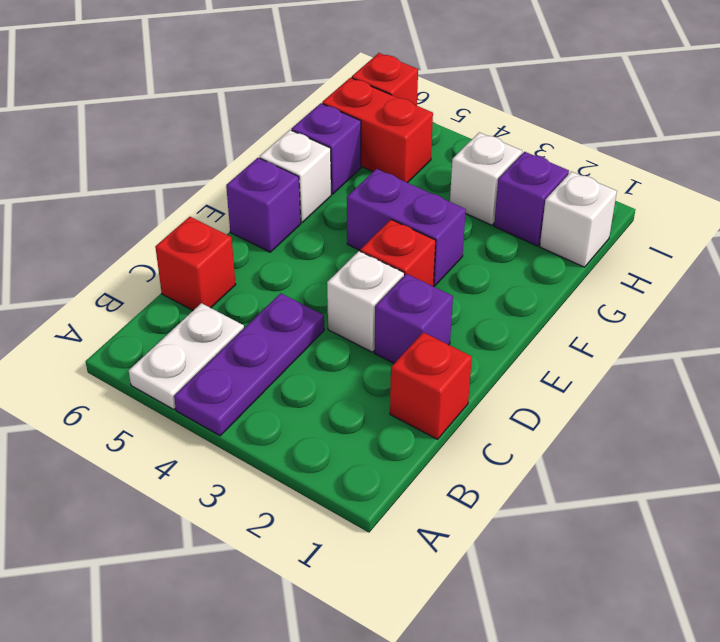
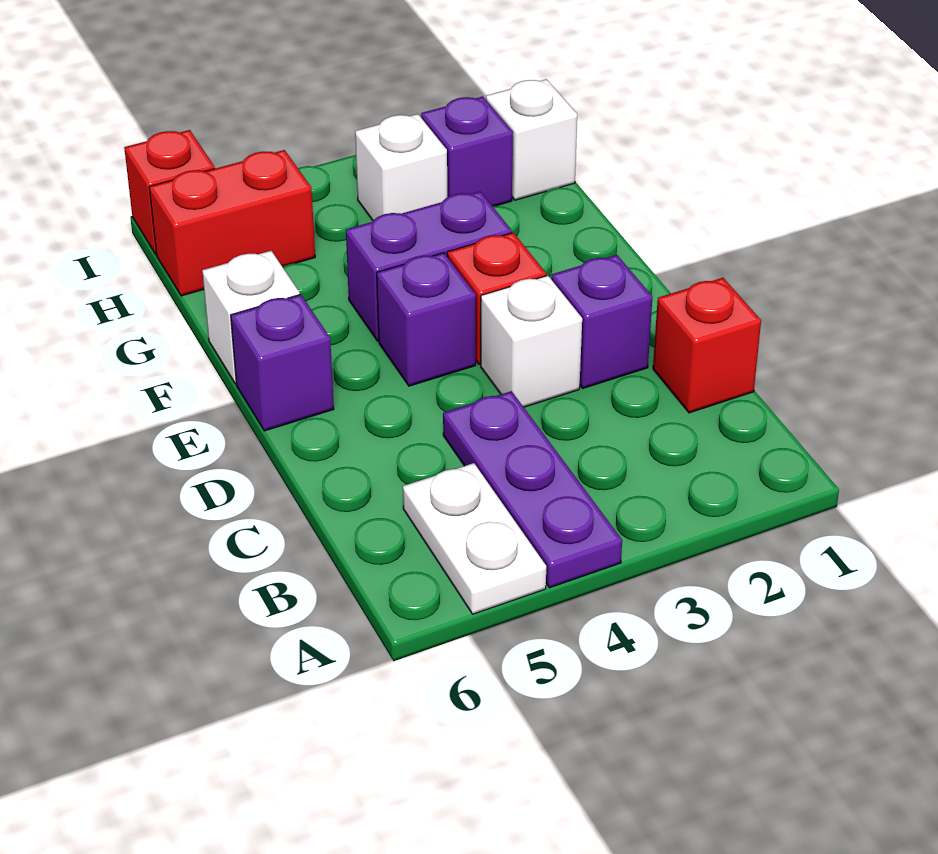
red brick C6 level 1 -> none
purple brick G6 level 1 -> purple brick E4 level 1

